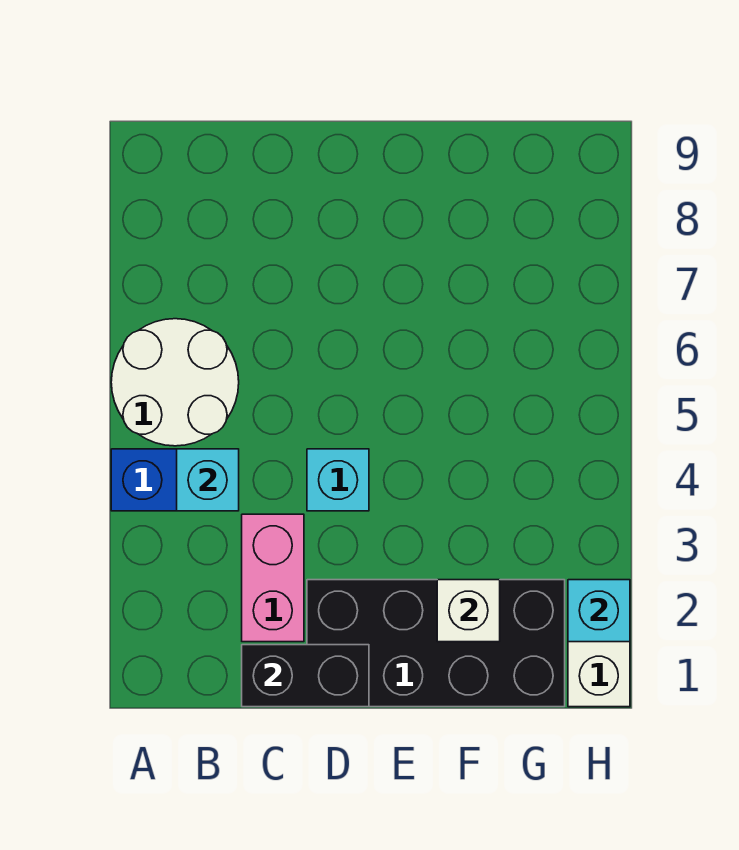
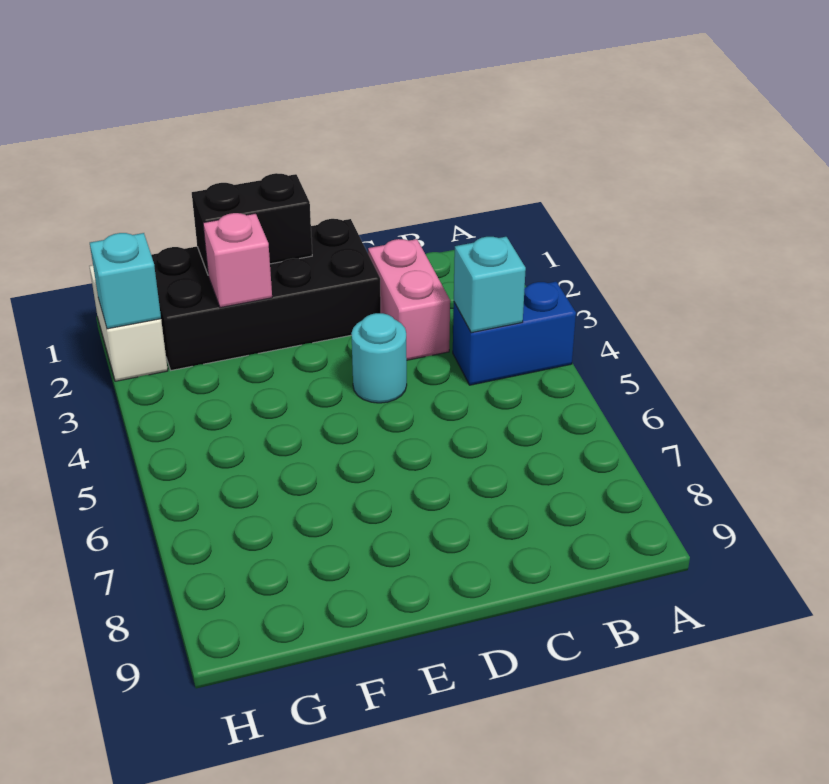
white round brick A5:B6 level 1 -> none
black brick C1:D1 level 2 -> black brick E1:F1 level 2
cyan brick D4 level 1 -> cyan round brick D4 level 1
white brick F2 level 2 -> pink brick F2 level 2

